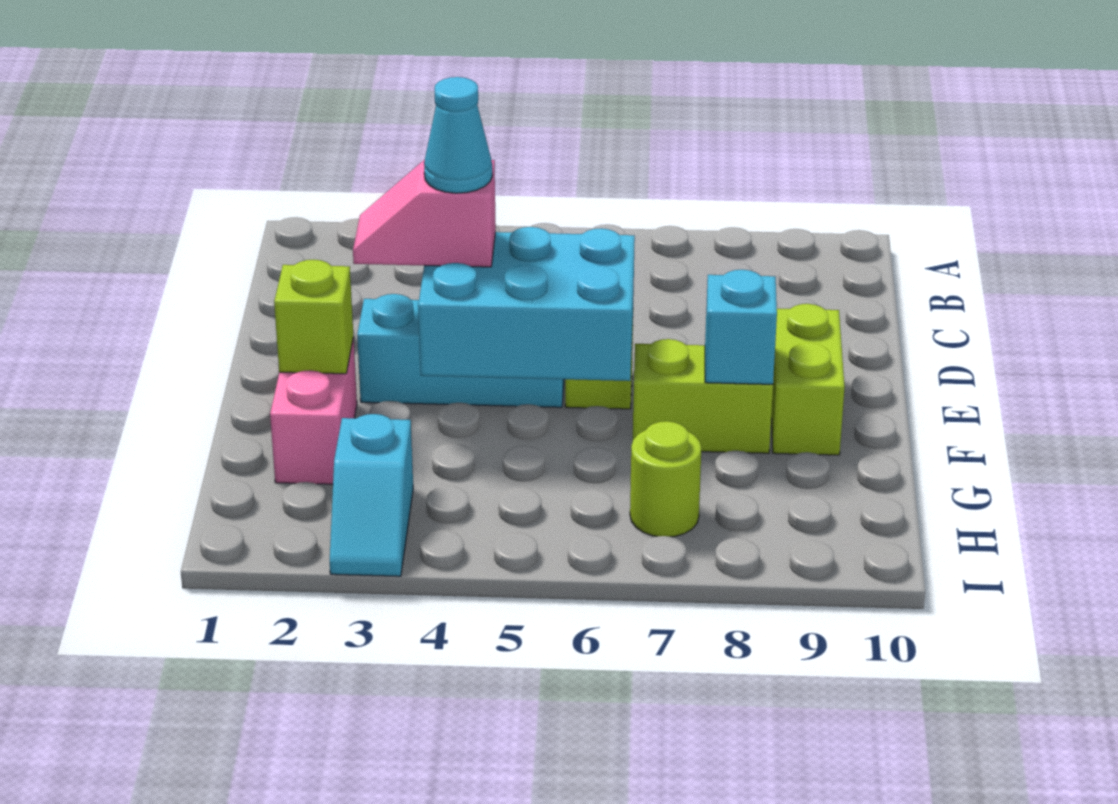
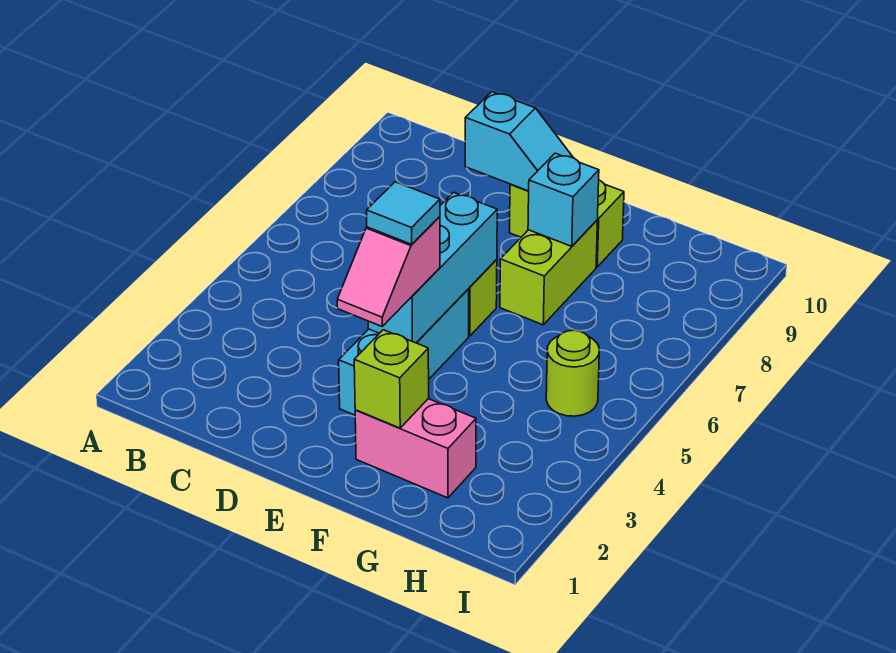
cyan brick E4:F6 level 2 -> cyan brick E4:E6 level 2
cyan cone E4 level 4 -> cyan tile E4 level 4
cyan slope H3:I3 level 1 top H -> cyan slope D9:E9 level 2 top D
lime round brick H7 level 1 -> lime round brick H5 level 1

